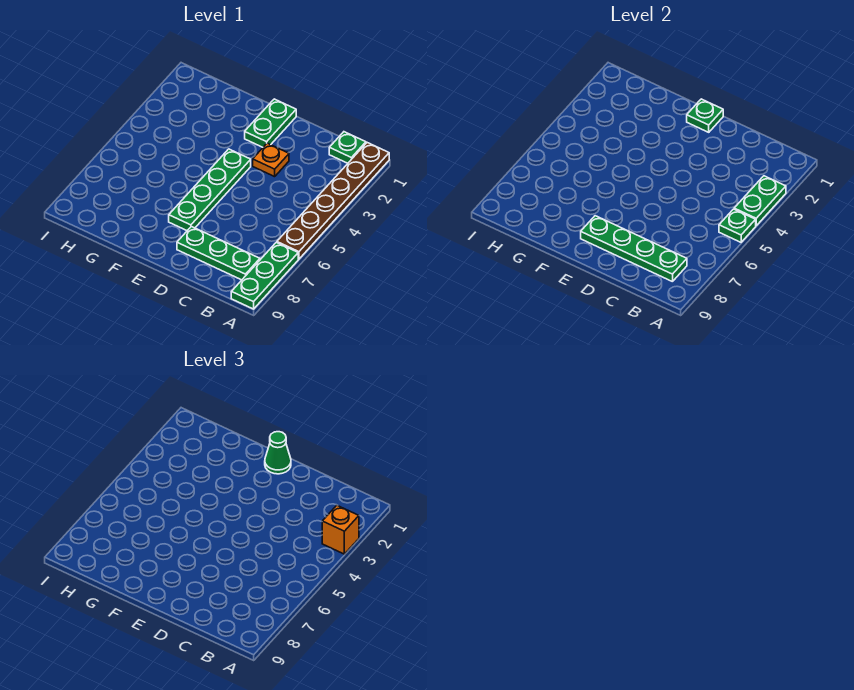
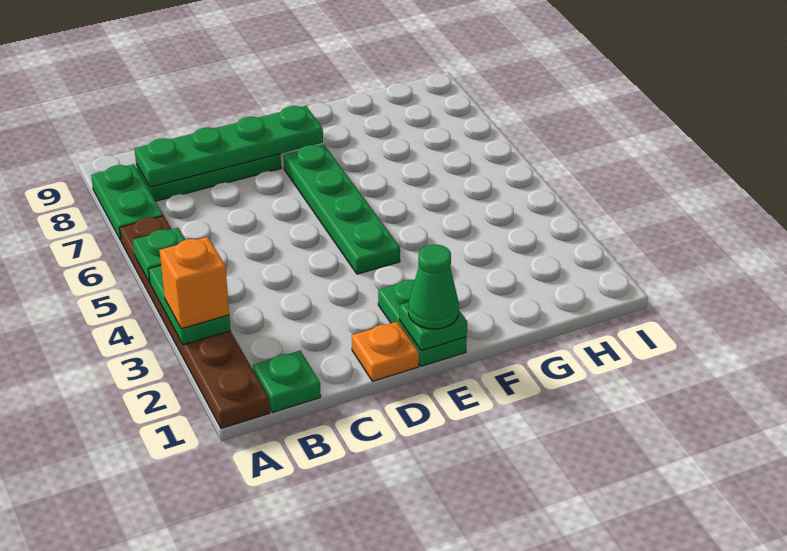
green plate A7:A9 level 1 -> green plate A7:A8 level 1
orange plate D3 level 1 -> orange plate D1 level 1

